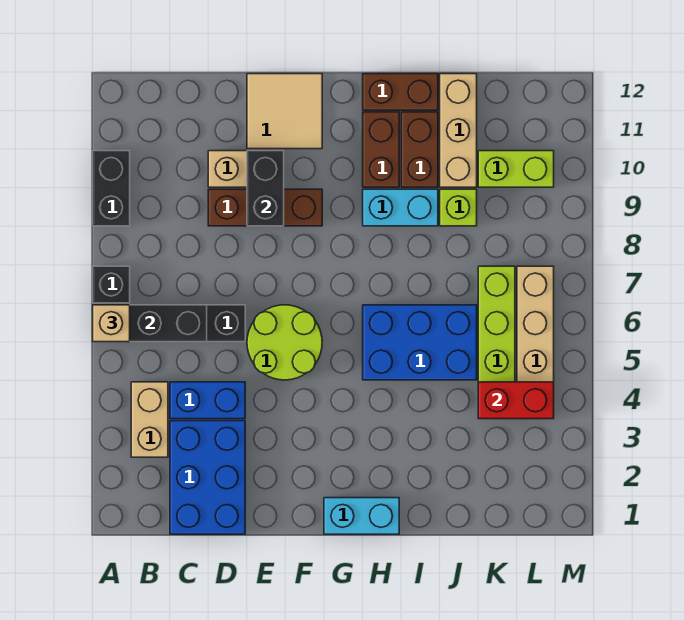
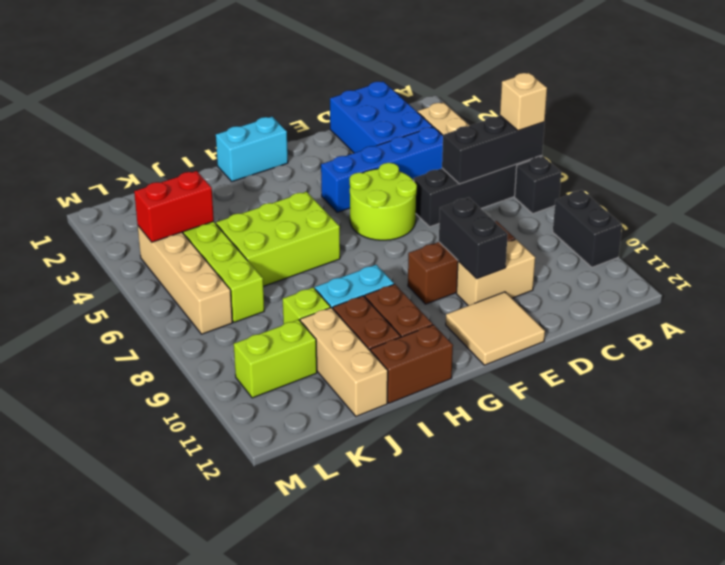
blue brick C4:D4 level 1 -> blue brick C4:F4 level 1
blue brick H5:J6 level 1 -> lime brick H5:J6 level 1

